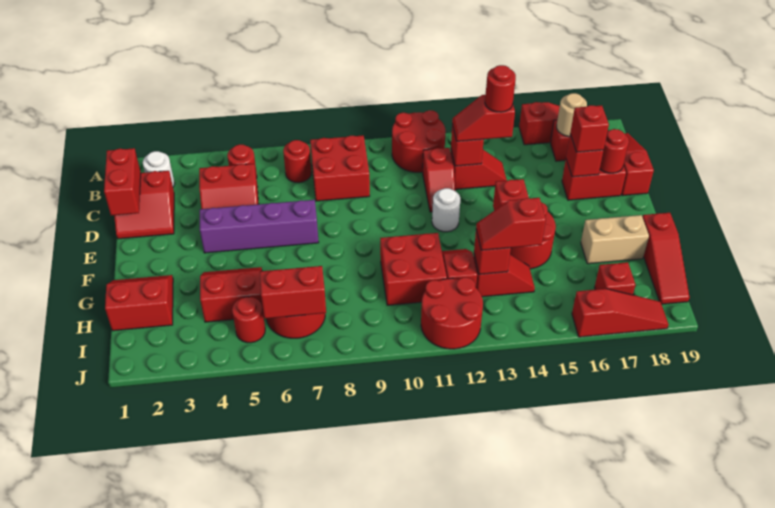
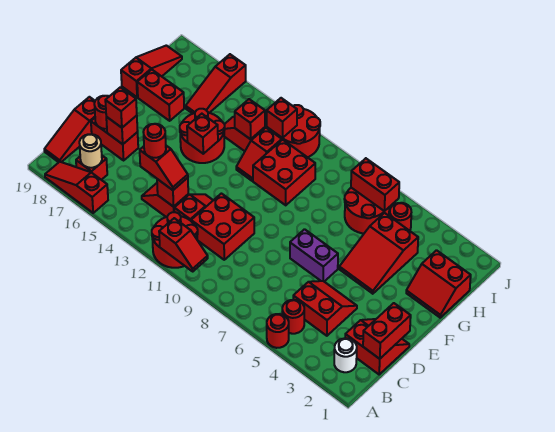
red round brick B7 level 1 -> red round brick A5 level 1
red brick B8:C9 level 1 -> red brick C10:D11 level 1
purple brick E4:E7 level 1 -> purple brick E6:E7 level 1
white round brick E12 level 1 -> none
red slope G4:H5 level 1 top H -> red slope F4:H5 level 1 top H
tan brick G17:G18 level 1 -> red brick G17:G18 level 1
red slope H13:H14 level 3 top 14 -> red slope A10:A11 level 2 top 11
red brick I17 level 1 -> red brick I12 level 2
red slope J16:J18 level 1 top 16 -> red slope H16:J16 level 1 top J

